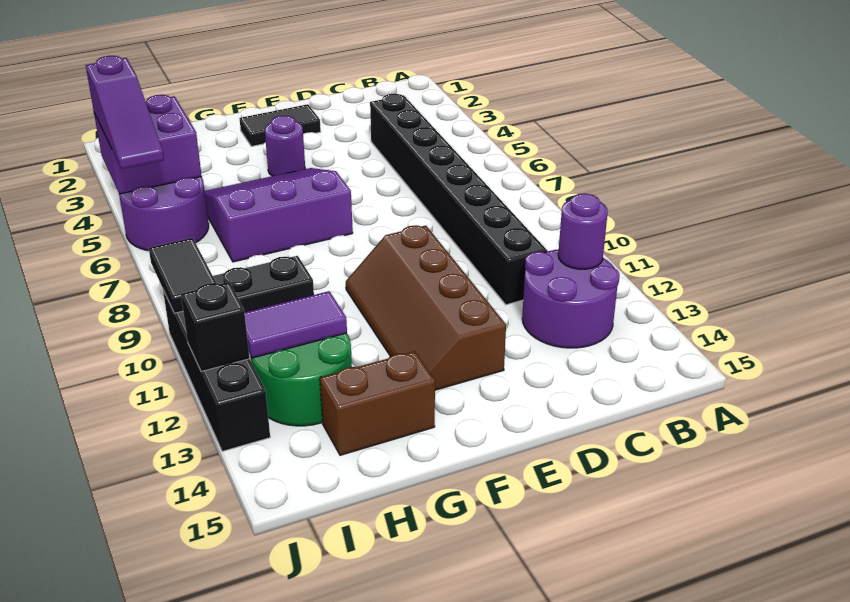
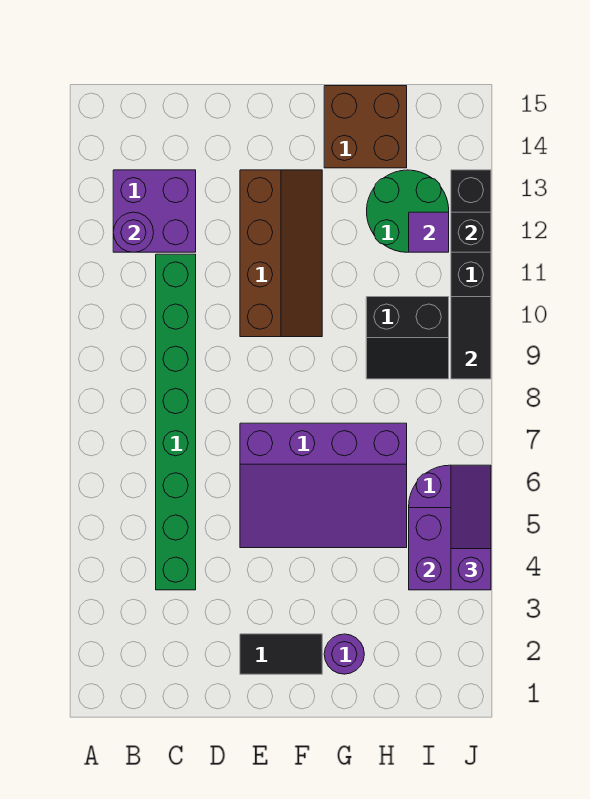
purple round brick B12:C13 level 1 -> purple brick B12:C13 level 1
black brick C4:C11 level 1 -> green brick C4:C11 level 1
purple round brick F4 level 1 -> purple round brick G2 level 1
purple slope F5:H7 level 1 top 7 -> purple slope E5:H7 level 1 top 7
brown brick G14:H14 level 1 -> brown brick G14:H15 level 1
purple tile H12:I12 level 2 -> purple tile I12 level 2

